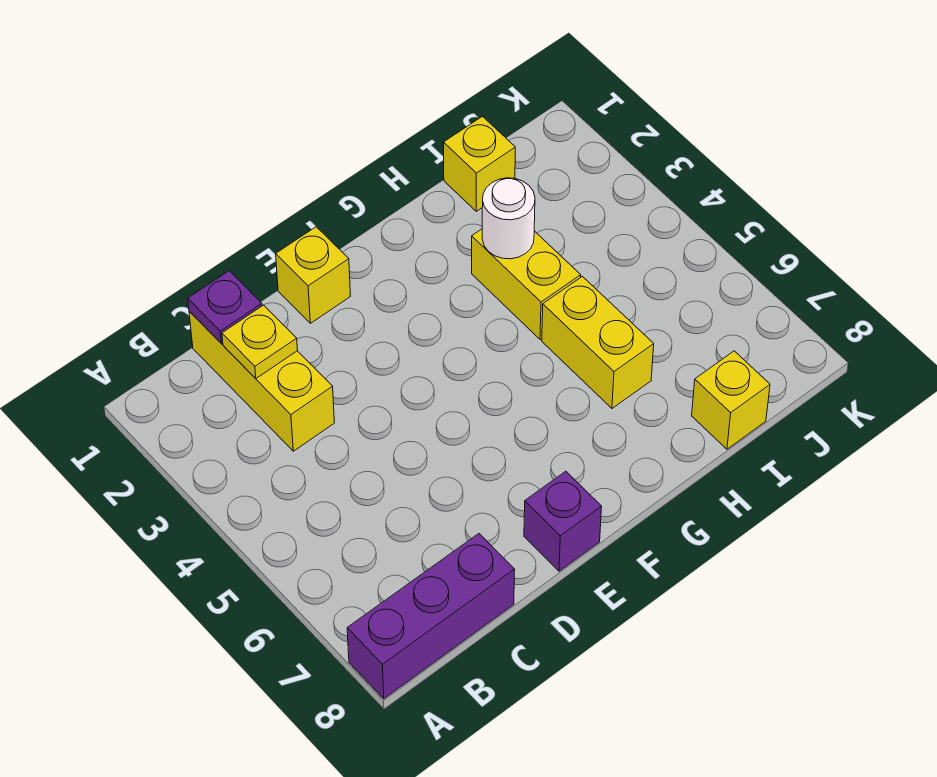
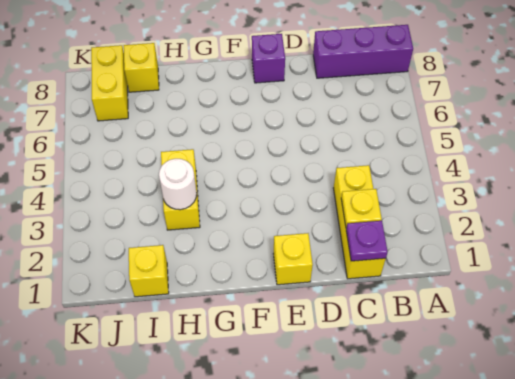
yellow brick H5:H6 level 1 -> yellow brick J7:J8 level 1

